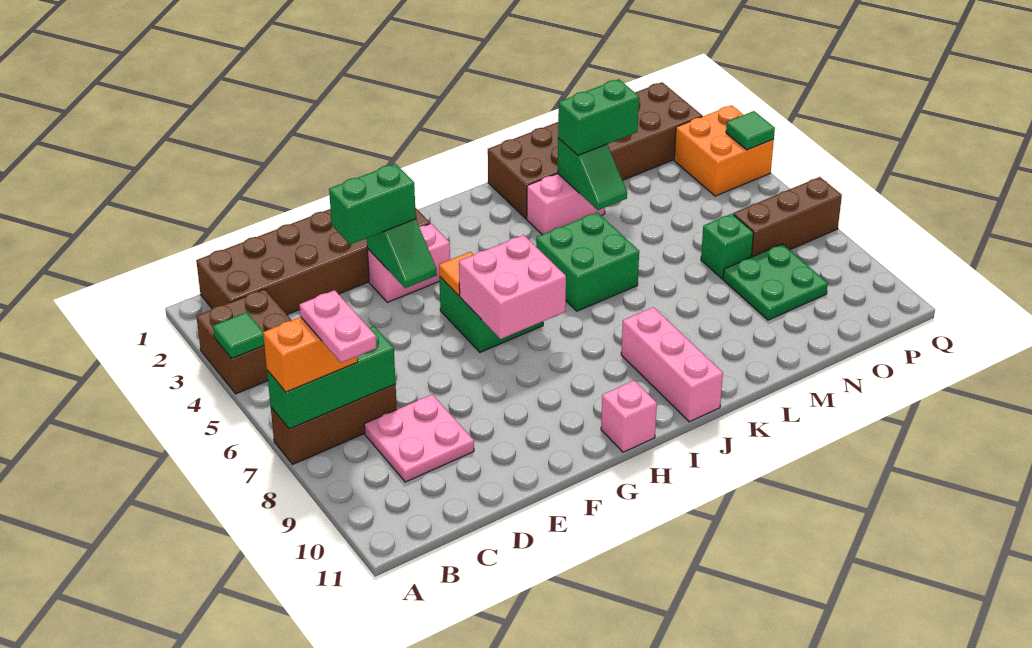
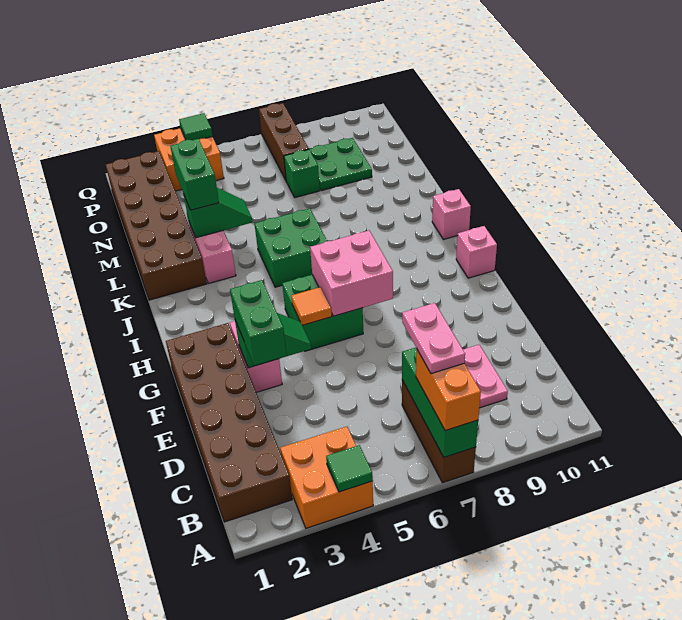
brown brick A3:B4 level 1 -> orange brick A3:B4 level 1
pink plate B7:B8 level 4 -> pink plate B7:C7 level 4
pink brick J9:J11 level 1 -> pink brick J11 level 1

